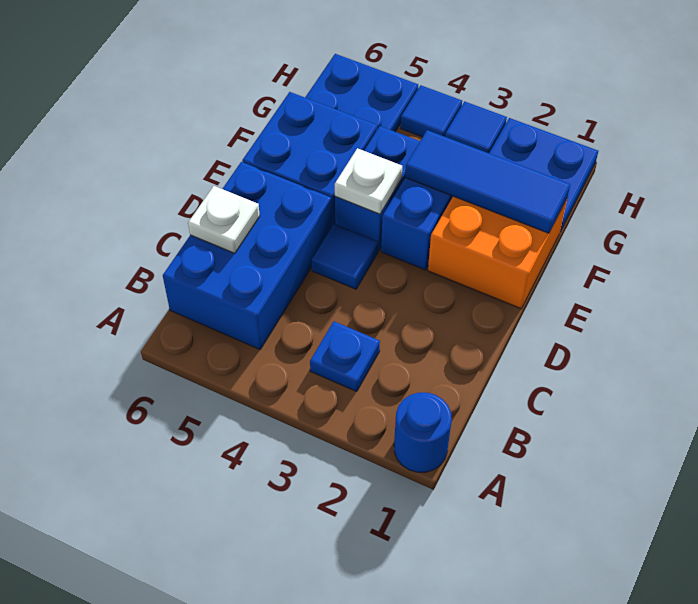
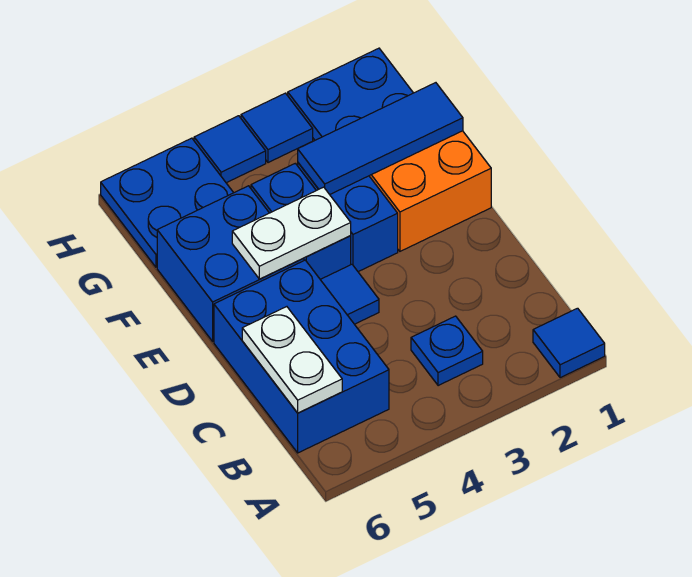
blue round brick A1 level 1 -> blue tile A1 level 1
white plate C6 level 2 -> white plate B6:C6 level 2
white plate E4 level 2 -> white plate E4:E5 level 2

